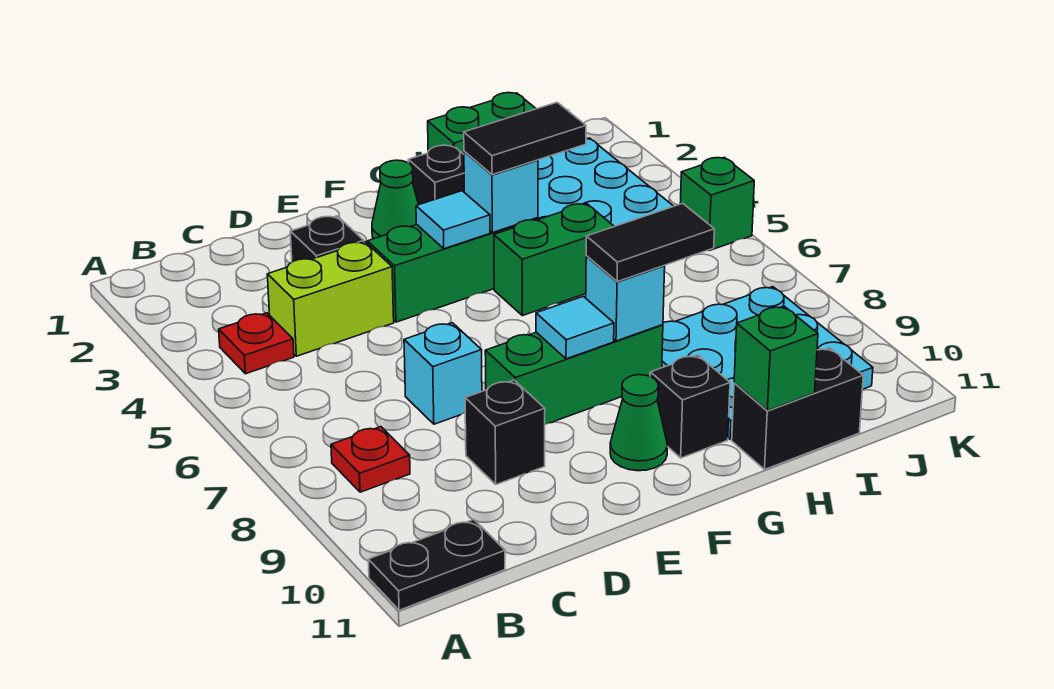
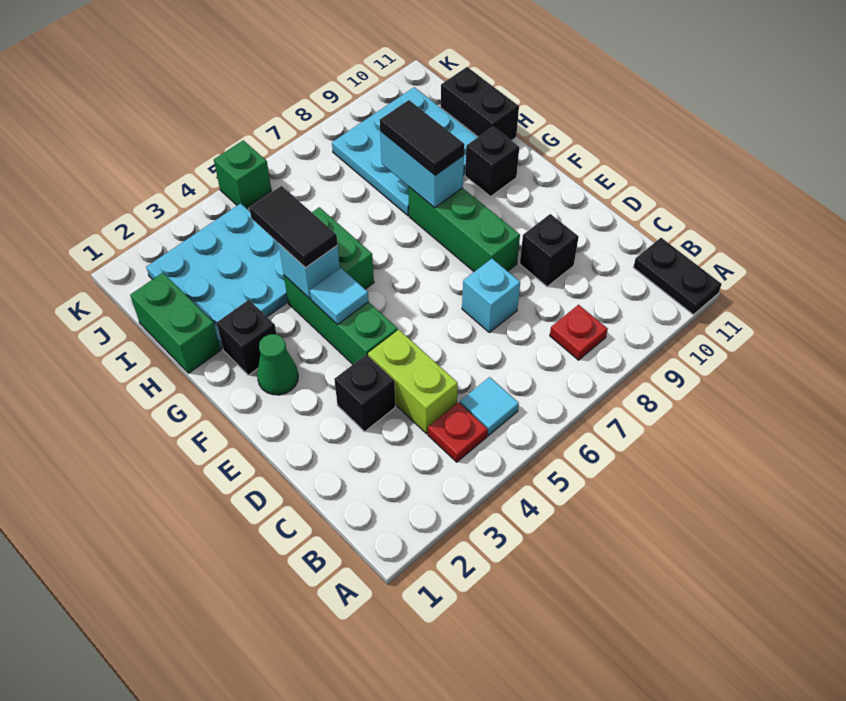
cyan tile F8 level 2 -> cyan tile B5 level 1
green cone F10 level 1 -> none
cyan brick G8 level 2 -> cyan brick G8:H8 level 2
green brick H11 level 2 -> none

